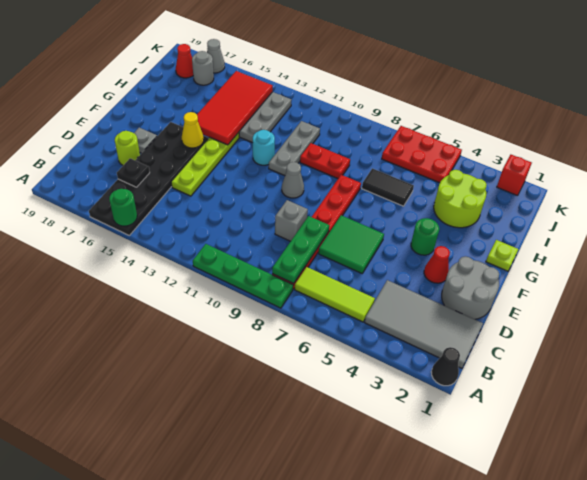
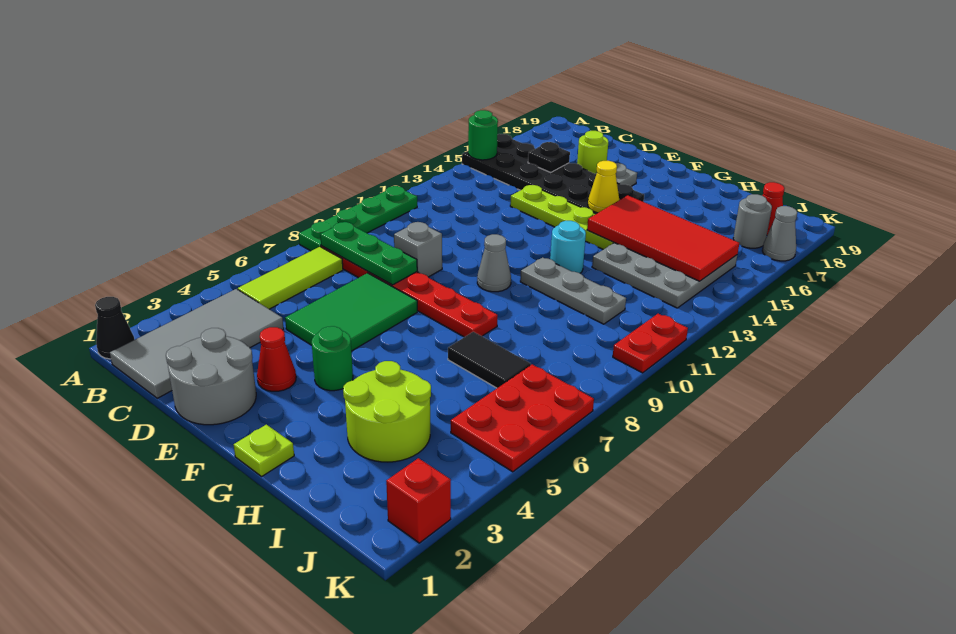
green tile D6:E7 level 1 -> green tile D5:E7 level 1
black tile H6:H7 level 1 -> black tile H7:I7 level 1
red plate H9:H10 level 1 -> red plate K10:K11 level 1

